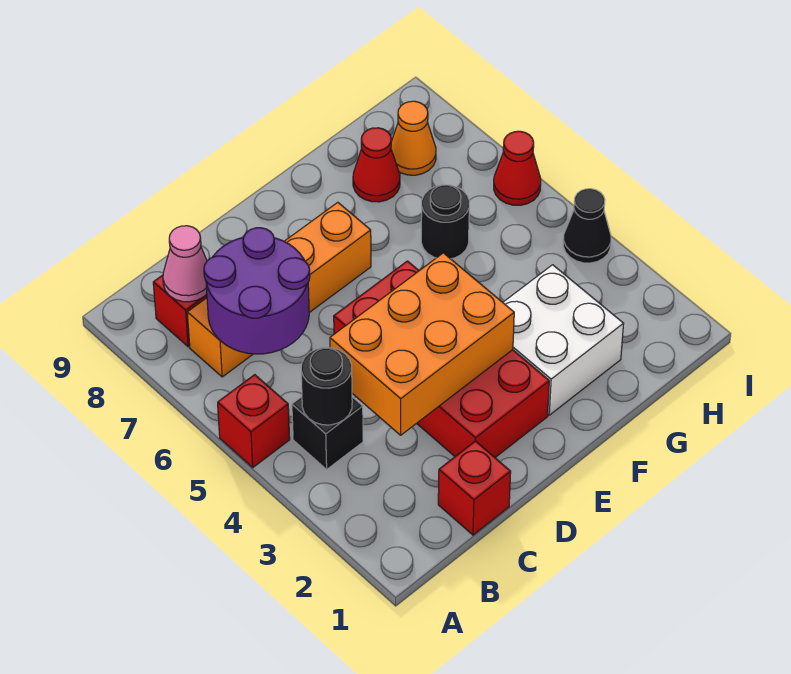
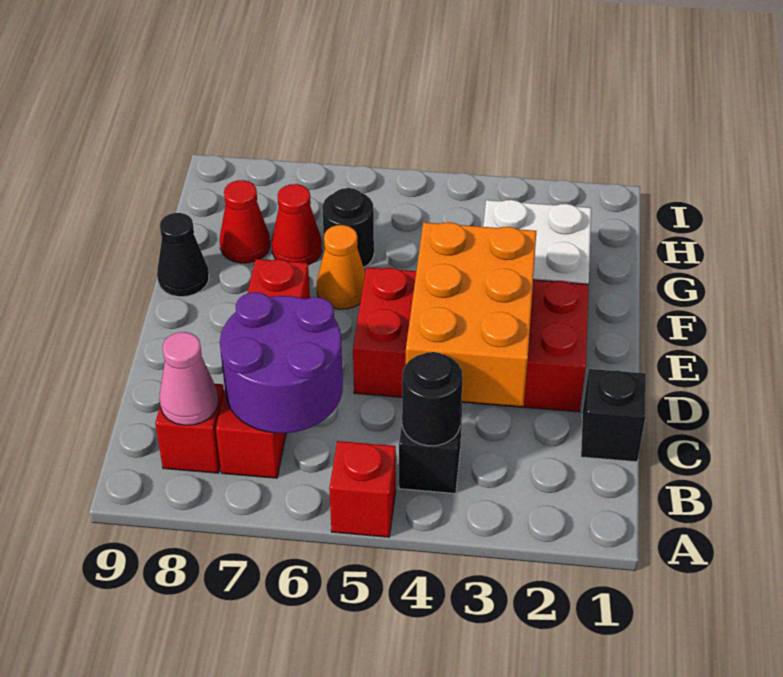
orange brick B7:E7 level 1 -> red brick B7:E7 level 1
red brick C1 level 1 -> black brick C1 level 1
orange cone H8 level 1 -> orange cone F6 level 1
black cone I4 level 1 -> black cone F9 level 1
red cone I6 level 1 -> red cone G7 level 1

